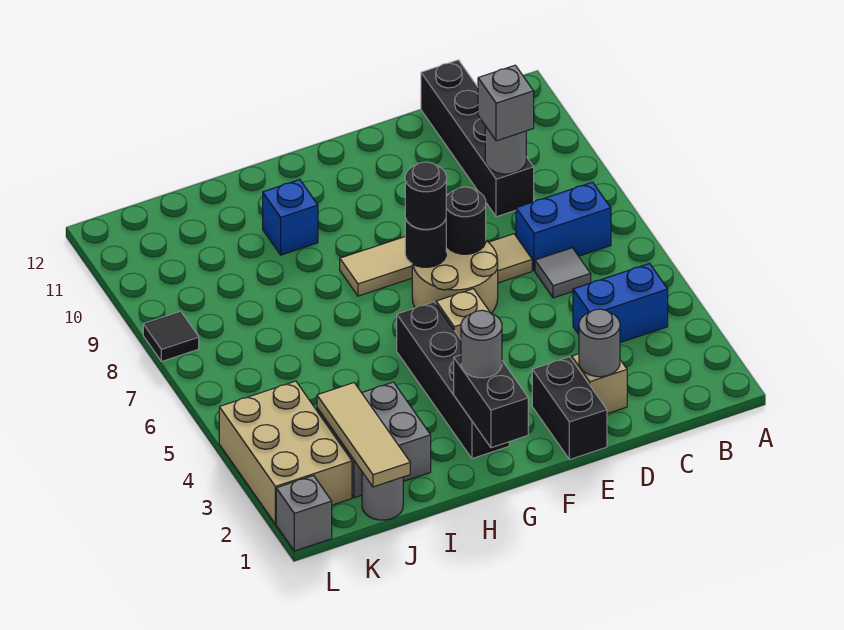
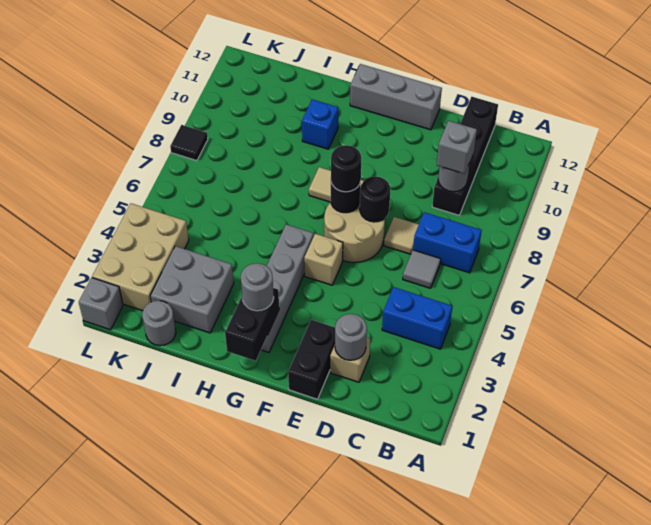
none -> grey brick E12:G12 level 1
black brick G2:G5 level 1 -> grey brick G2:G5 level 1
tan tile J1:J3 level 2 -> none

